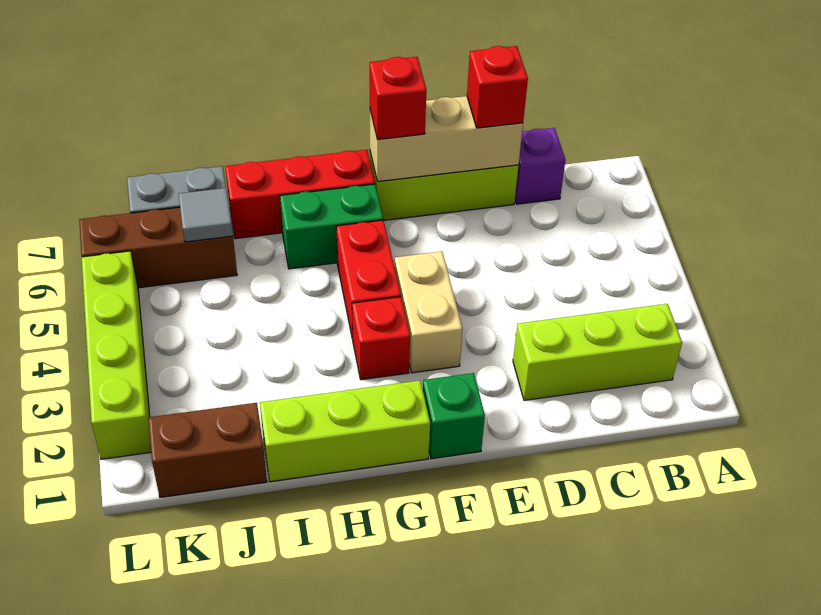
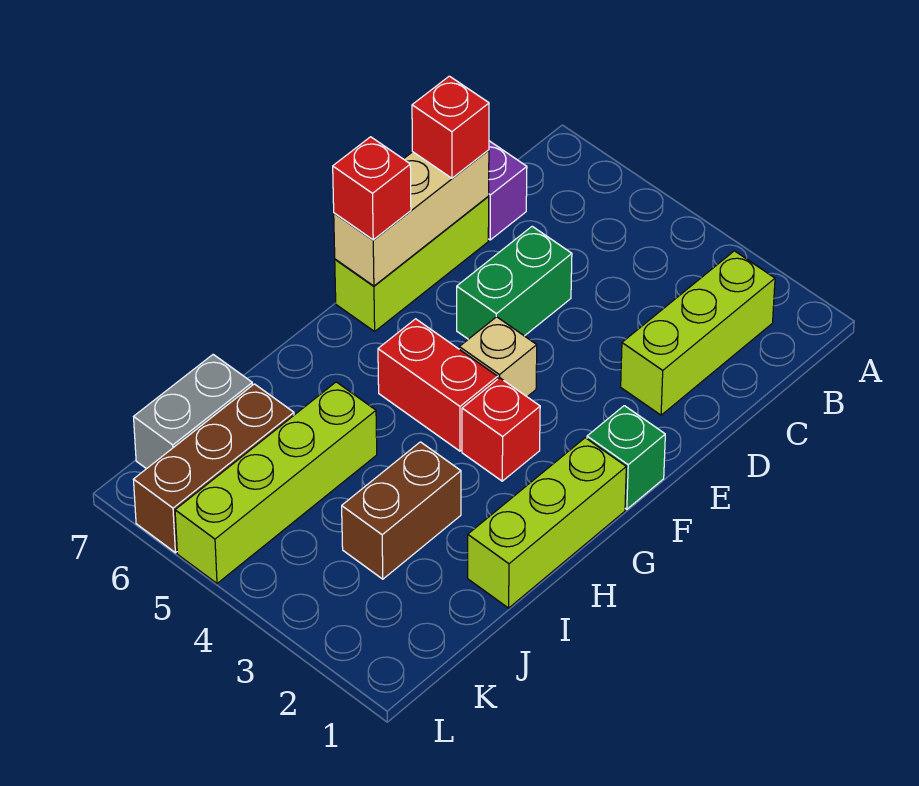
tan brick F3:F4 level 1 -> tan brick F4 level 1
green brick G6:H6 level 1 -> green brick D5:E5 level 1
red brick G7:I7 level 1 -> none
brown brick J1:K1 level 1 -> brown brick I3:J3 level 1
grey tile J6 level 2 -> none
lime brick L2:L5 level 1 -> lime brick I5:L5 level 1

